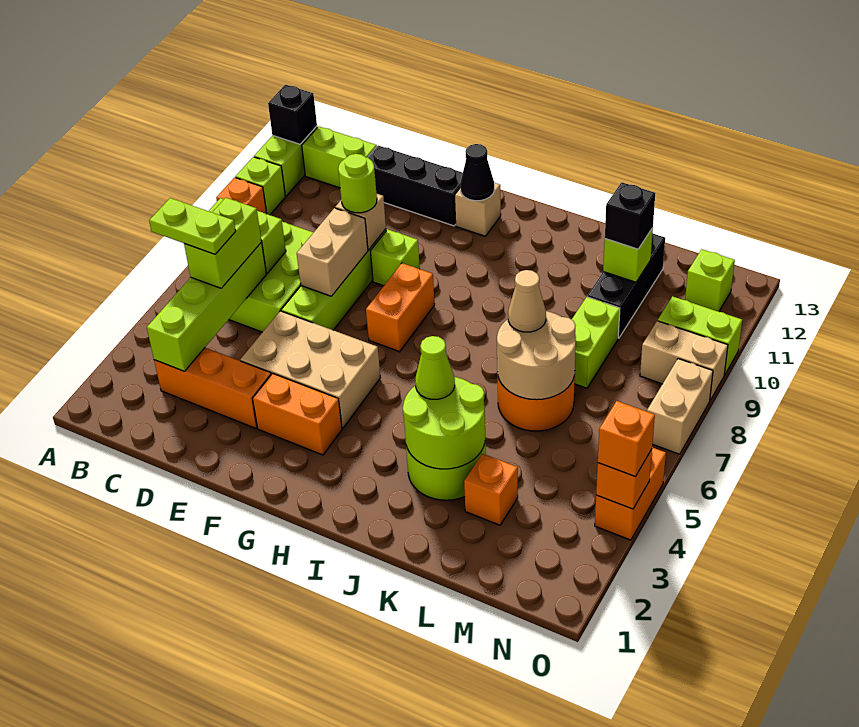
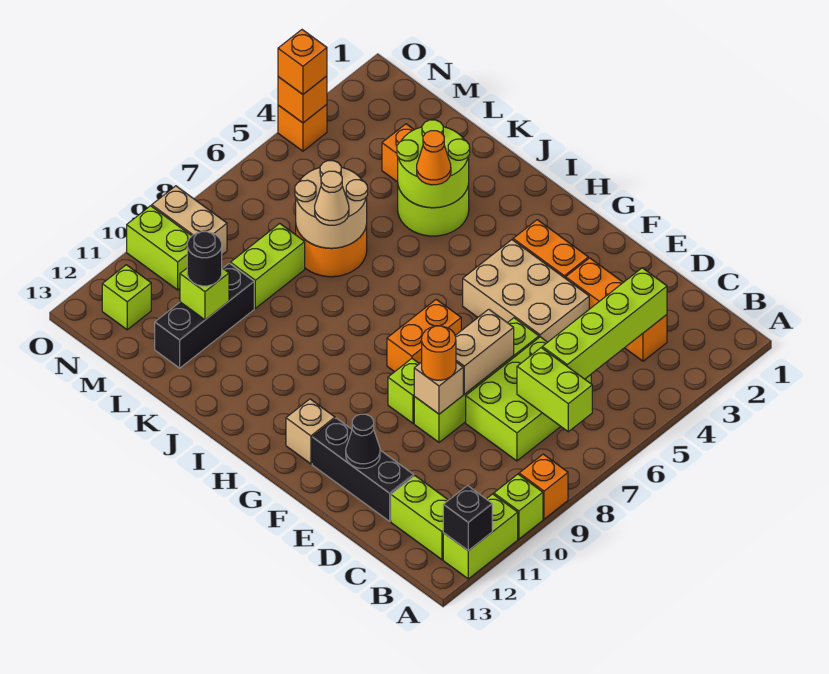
lime plate B5:C5 level 4 -> none
lime brick C5:C6 level 3 -> none
lime round brick E9 level 3 -> orange round brick E9 level 3
black cone G12 level 2 -> black cone E12 level 2
lime cone J4 level 3 -> orange cone J4 level 3
black brick L11 level 3 -> black round brick L11 level 3
orange brick O4:O5 level 1 -> orange brick O4 level 1
tan brick O7:O8 level 1 -> none

